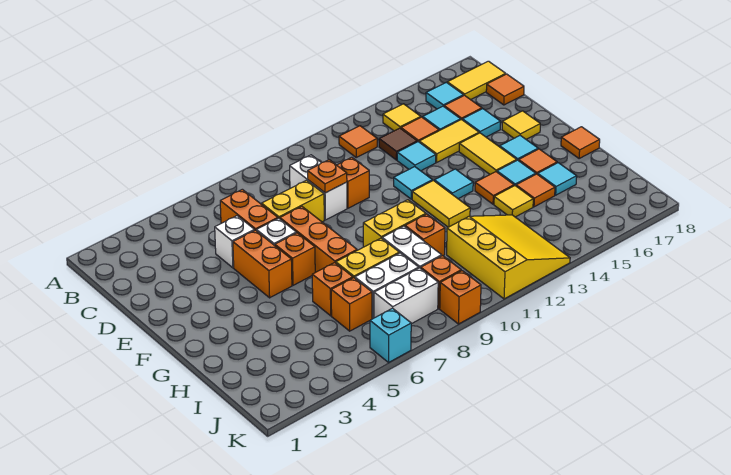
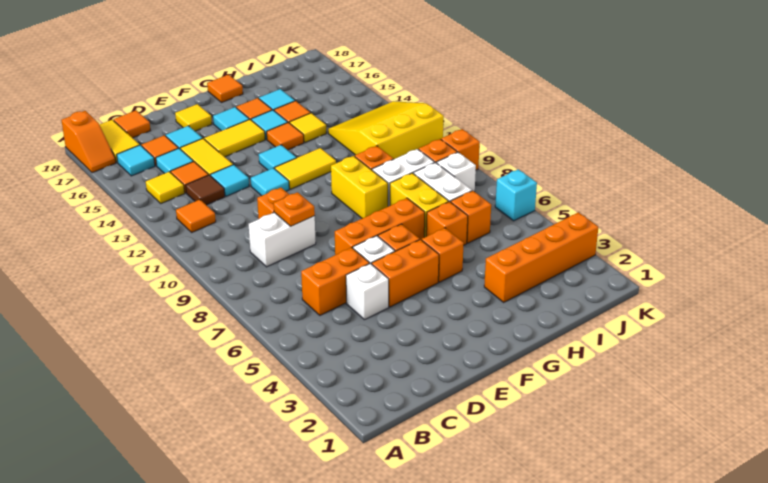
none -> orange slope A17:A18 level 1 top 18
yellow brick D7:D8 level 1 -> none
none -> orange brick G5 level 1
none -> orange brick H3:K3 level 1
white brick J7:J8 level 1 -> white brick J8 level 1

